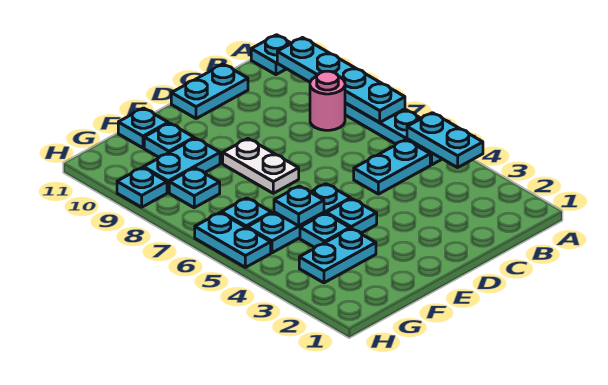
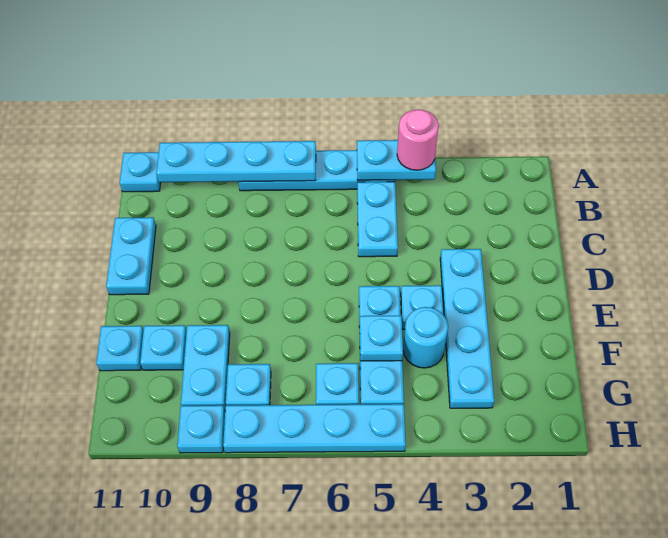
pink round brick B8 level 1 -> pink round brick A4 level 3
white plate E7:E8 level 1 -> none
cyan plate F3:G3 level 1 -> cyan plate D3:G3 level 1
cyan plate F4 level 1 -> cyan round brick F4 level 1
cyan plate H5:H6 level 1 -> cyan plate H5:H8 level 1

